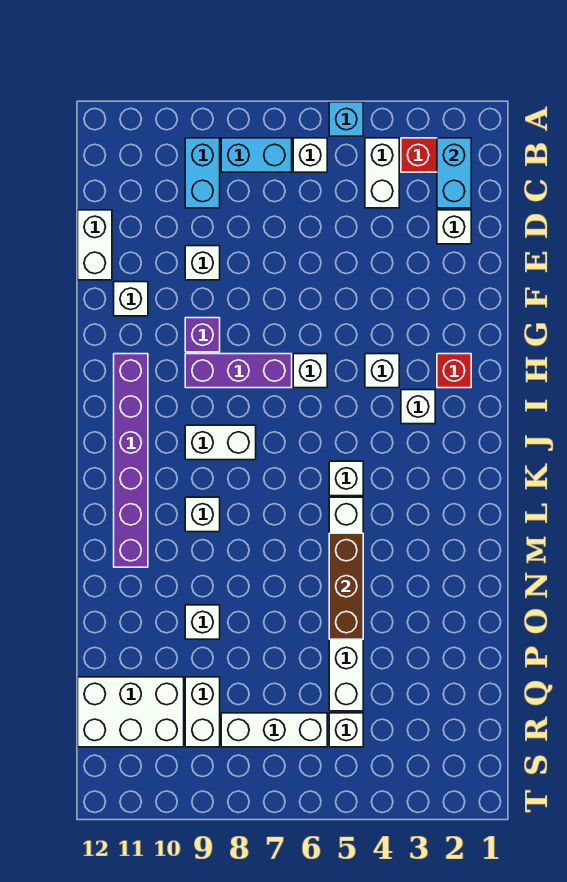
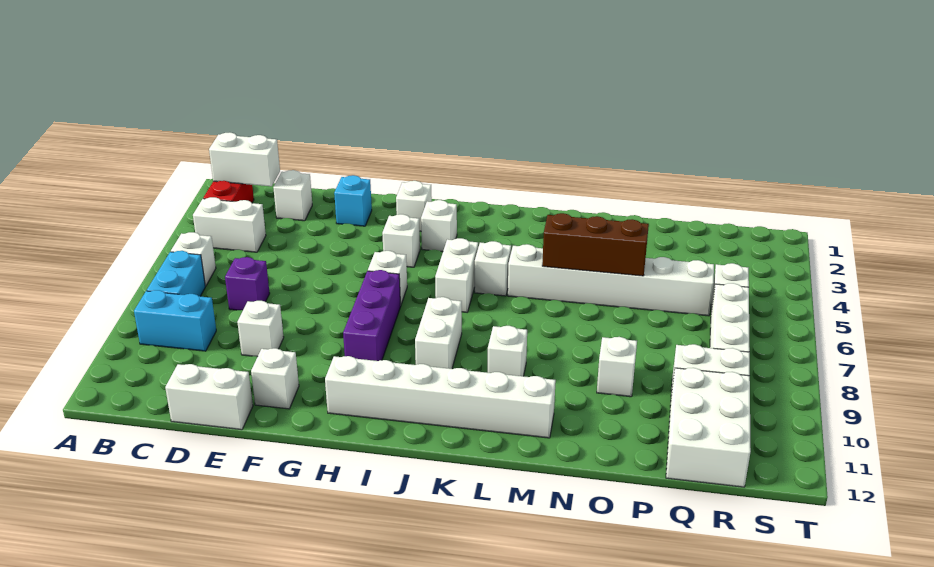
cyan brick A5 level 1 -> cyan brick F2 level 1
cyan brick B2:C2 level 2 -> white brick B2:C2 level 2
purple brick G9 level 1 -> purple brick D7 level 1
red brick H2 level 1 -> white brick H2 level 1
purple brick H11:M11 level 1 -> white brick H11:M11 level 1
none -> white brick J5:J6 level 1

